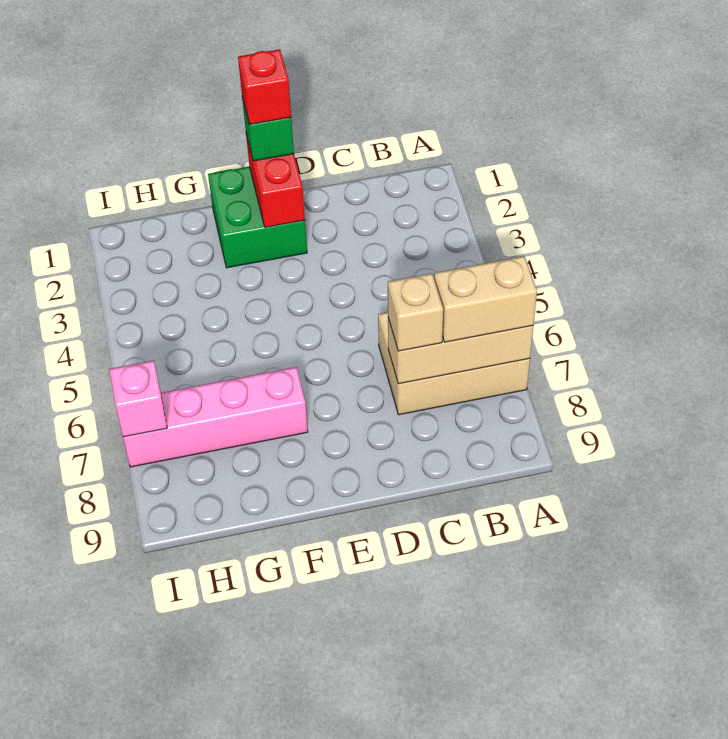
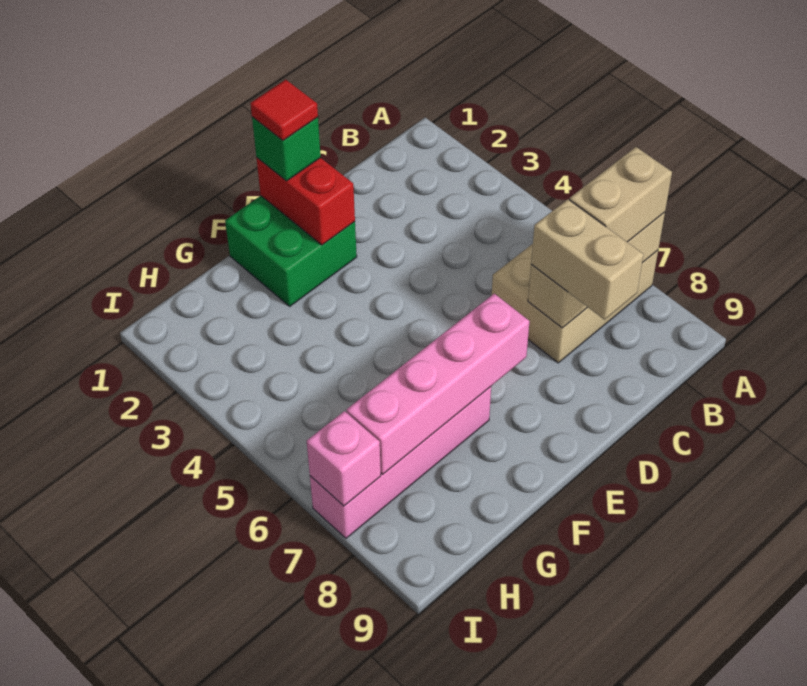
tan brick C7 level 3 -> tan brick C7:C8 level 3
red brick E1 level 4 -> red tile E1 level 4
none -> pink brick E7:H7 level 2

